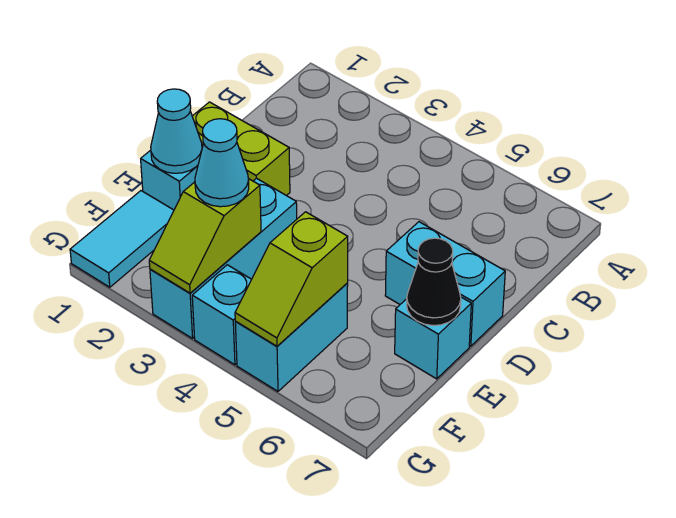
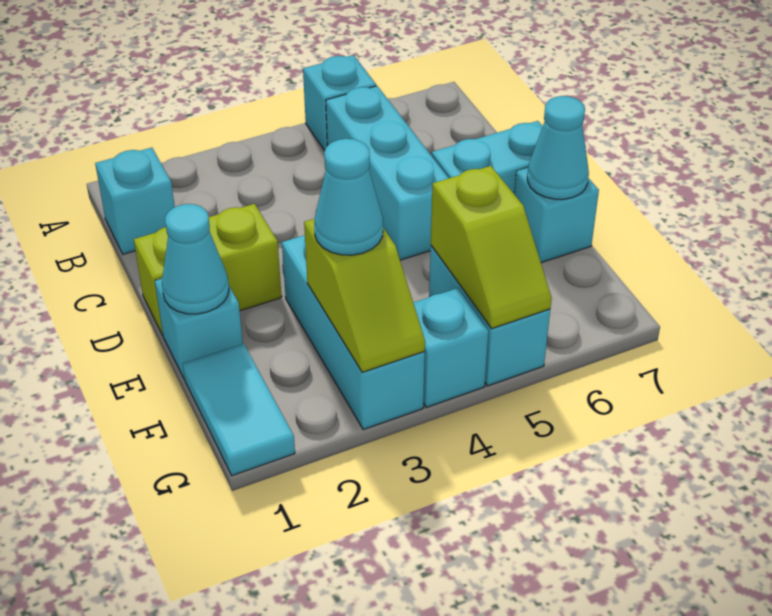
none -> cyan brick A5 level 1
none -> cyan brick B1 level 1
none -> cyan brick B5:D5 level 1
black cone E7 level 2 -> cyan cone E7 level 2

